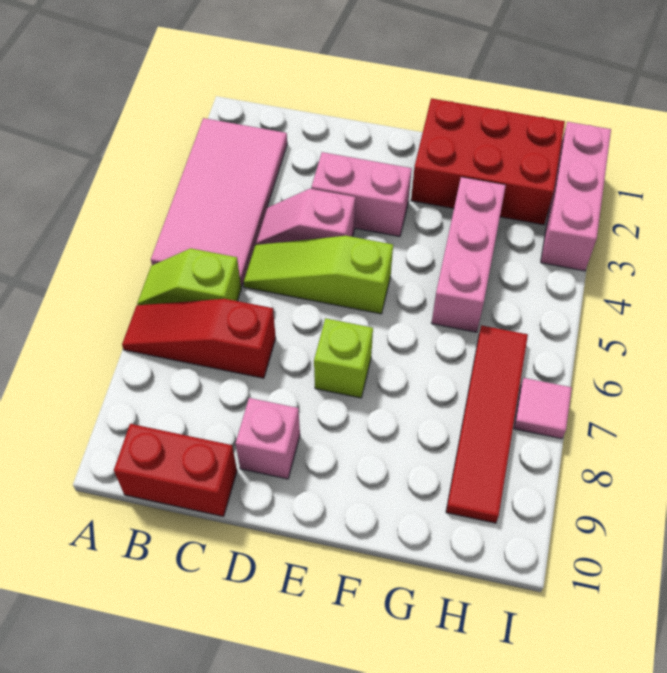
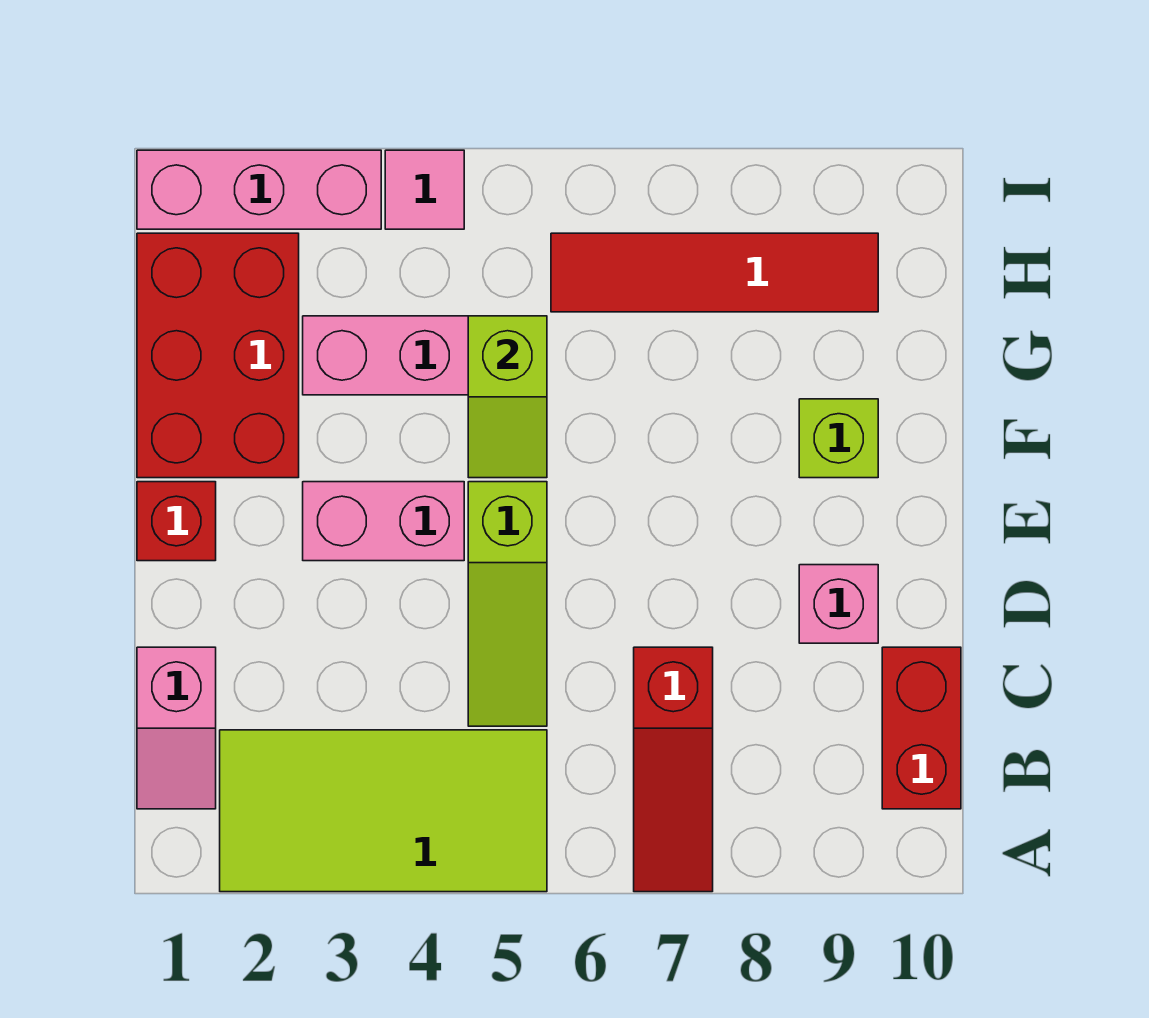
pink tile A2:B5 level 1 -> lime tile A2:B5 level 1
lime slope A6:B6 level 1 top B -> lime slope F5:G5 level 2 top G
pink slope C4:D4 level 1 top D -> pink slope B1:C1 level 1 top C
pink brick D3:E3 level 1 -> pink brick E3:E4 level 1
none -> red brick E1 level 1
lime brick E7 level 1 -> lime brick F9 level 1
pink tile I7 level 1 -> pink tile I4 level 1

